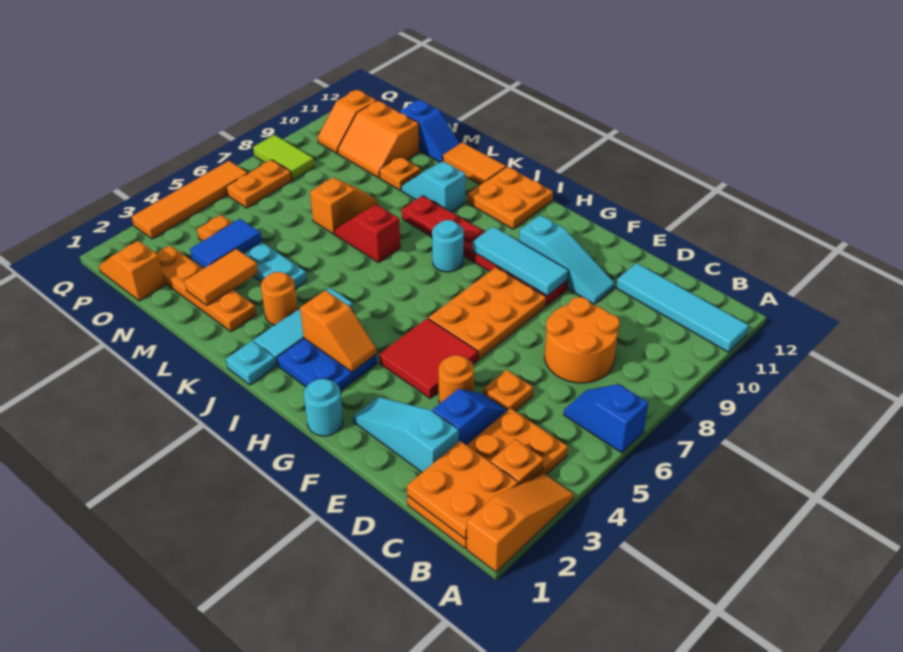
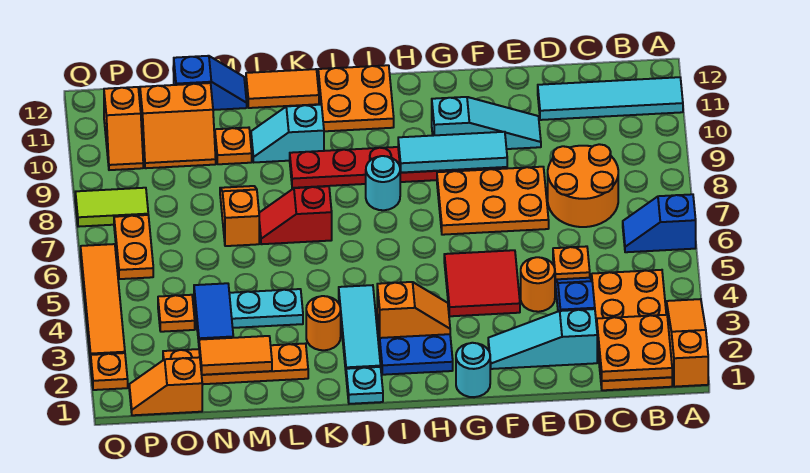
orange plate B3 level 2 -> orange plate Q2 level 1
orange plate F6:G8 level 1 -> orange plate E7:G8 level 1
orange tile M2:M3 level 2 -> orange tile M2:N2 level 2

